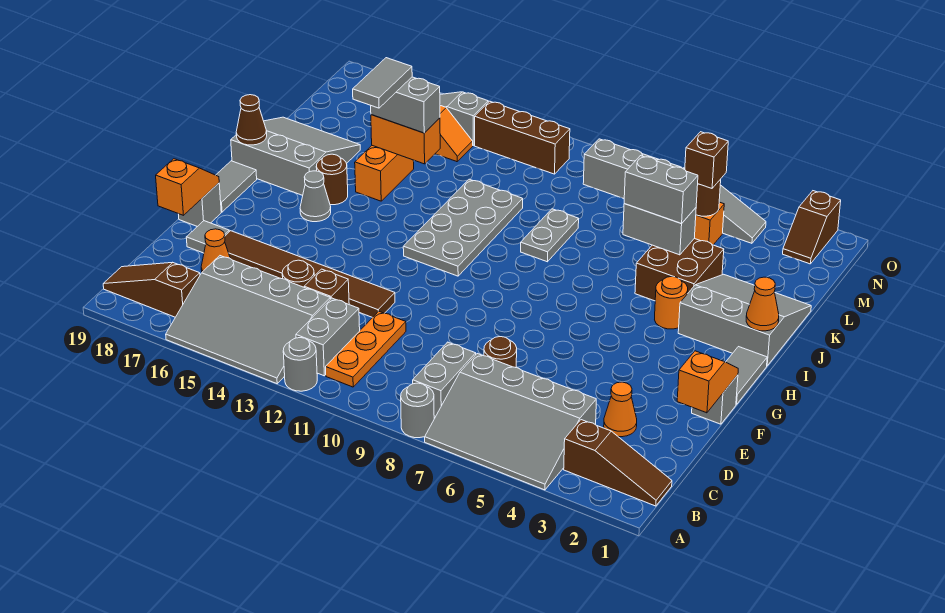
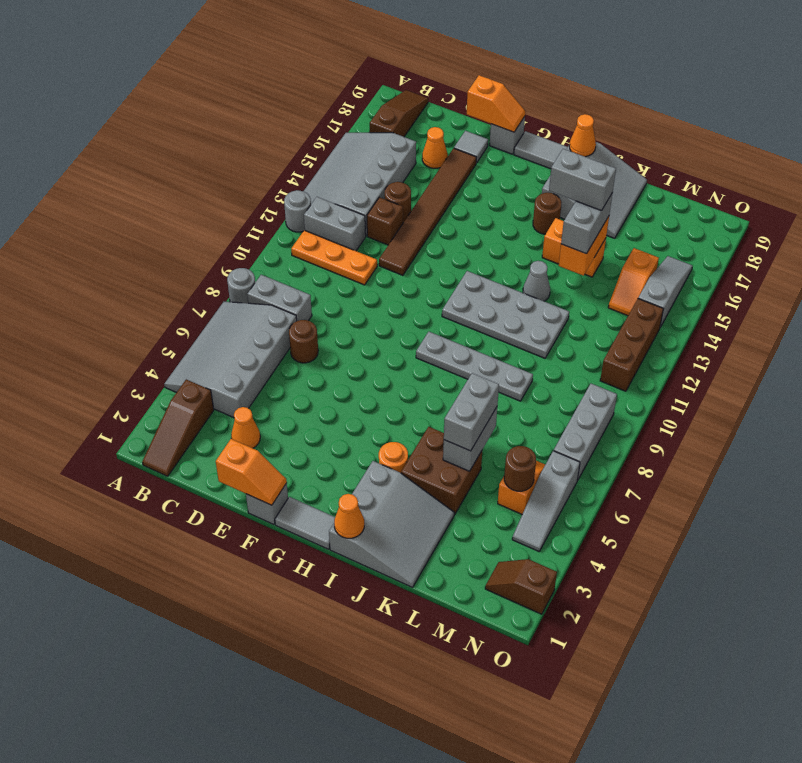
grey cone H16 level 1 -> grey cone J13 level 1
brown cone I19 level 2 -> orange cone I19 level 2
grey plate J9:K9 level 1 -> grey plate H9:K9 level 1
grey tile J15:K15 level 4 -> grey brick J15:K15 level 4
brown brick M5 level 3 -> none

